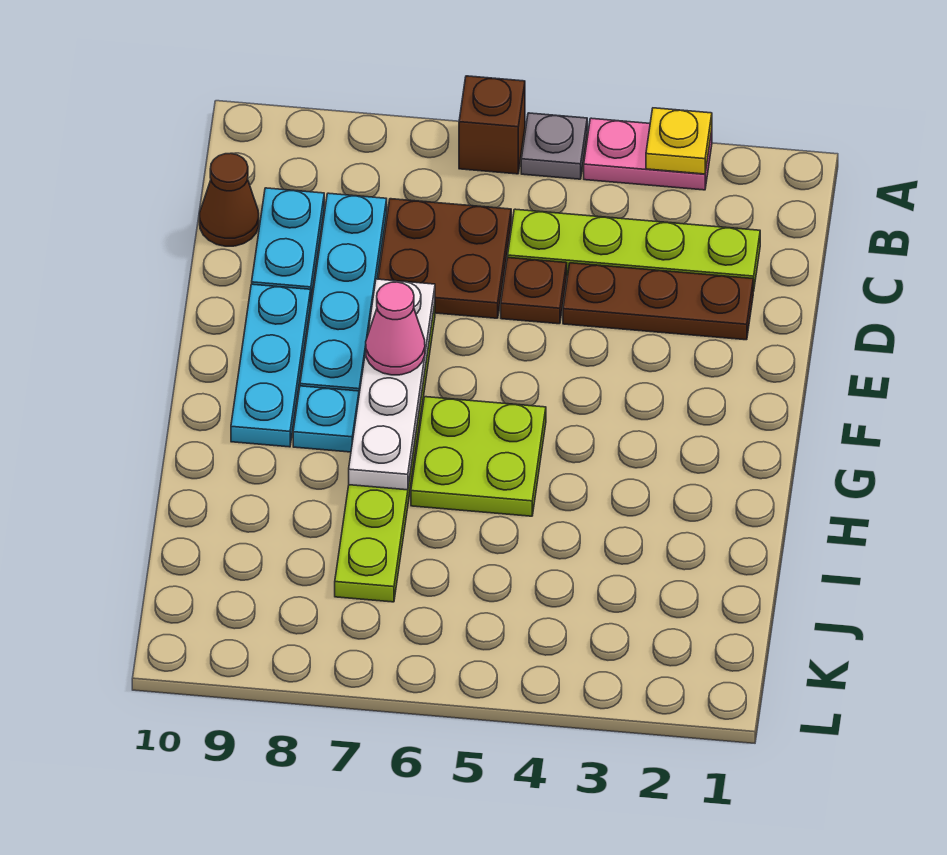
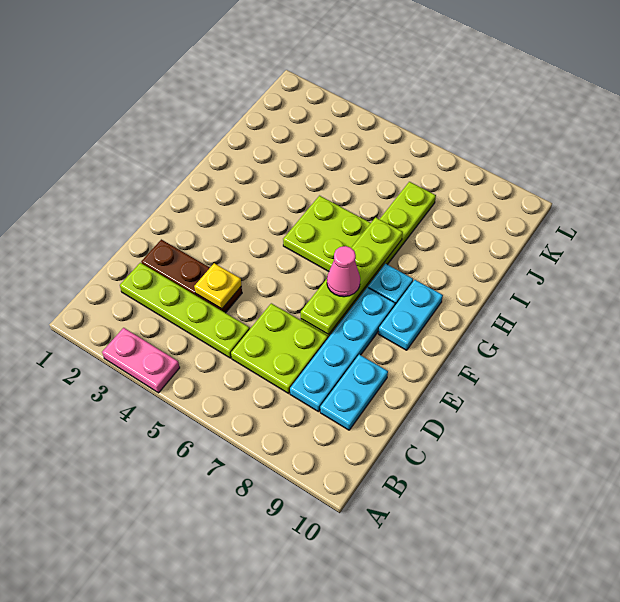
yellow plate A3 level 2 -> yellow plate D4 level 2
grey plate A5 level 1 -> none
brown brick A6 level 1 -> none
brown plate C6:D7 level 1 -> lime plate C6:D7 level 1
brown cone C10 level 1 -> none
brown plate D5 level 1 -> none
white plate E7:H7 level 2 -> lime plate E7:H7 level 2
cyan plate E9:G9 level 1 -> cyan plate F9:G9 level 1

